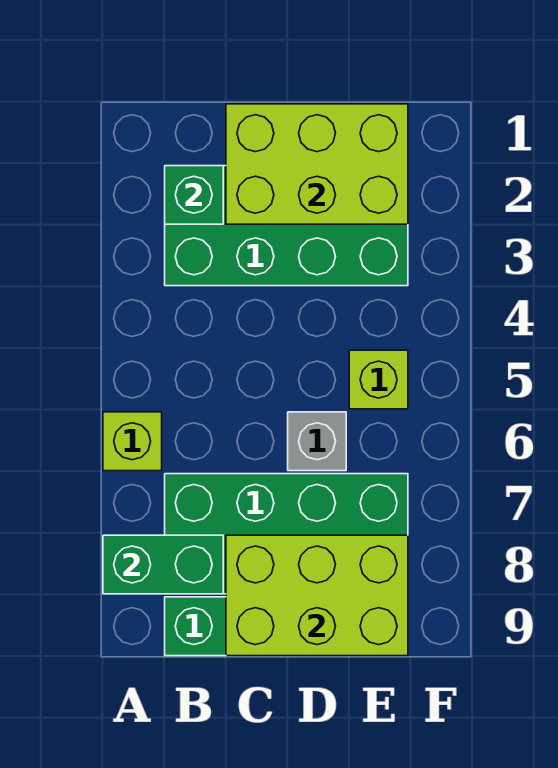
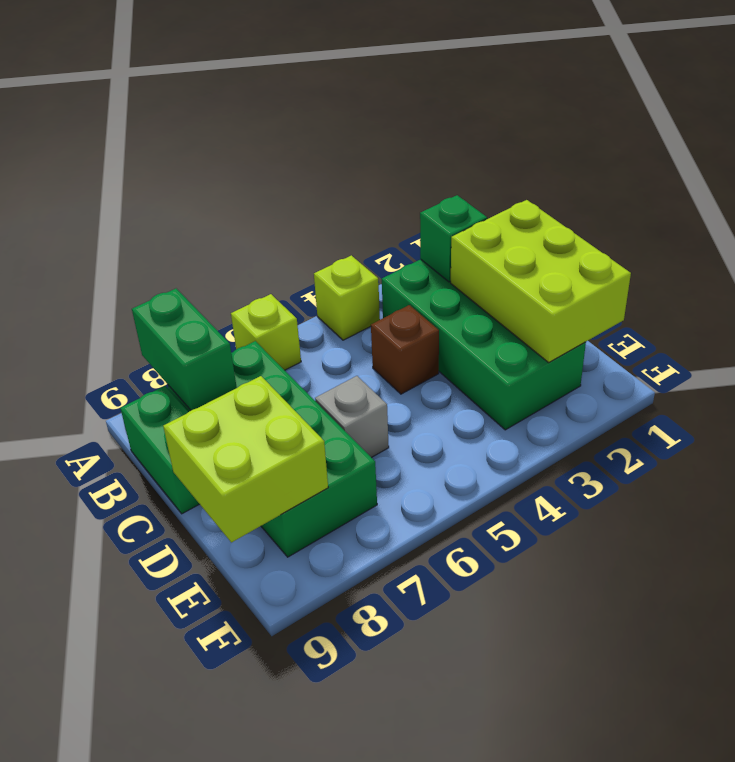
none -> brown brick C4 level 1
lime brick C8:E9 level 2 -> lime brick D8:E9 level 2
lime brick E5 level 1 -> lime brick A4 level 1

